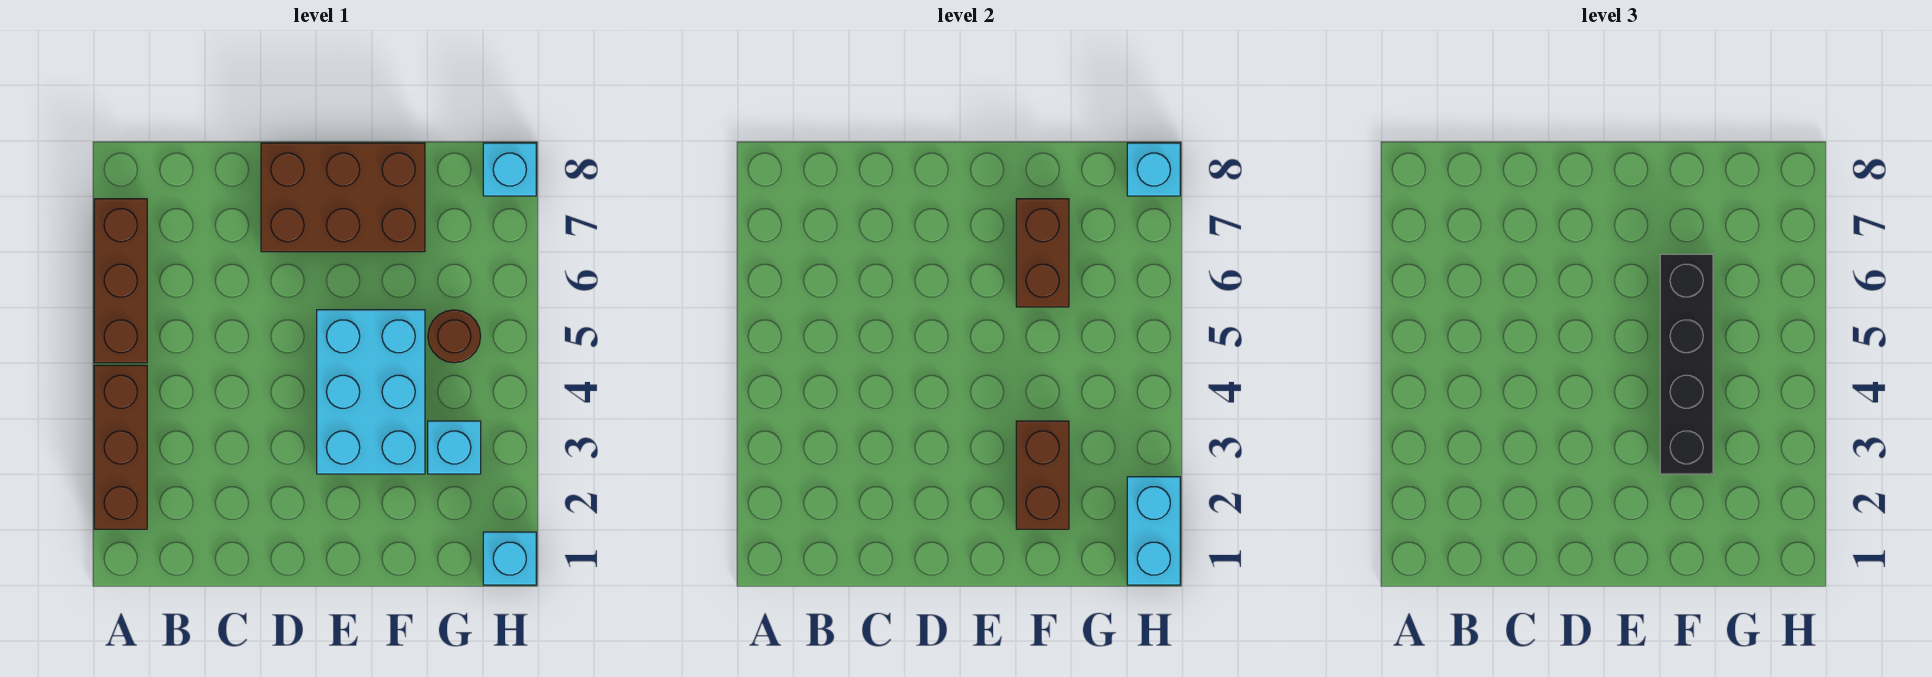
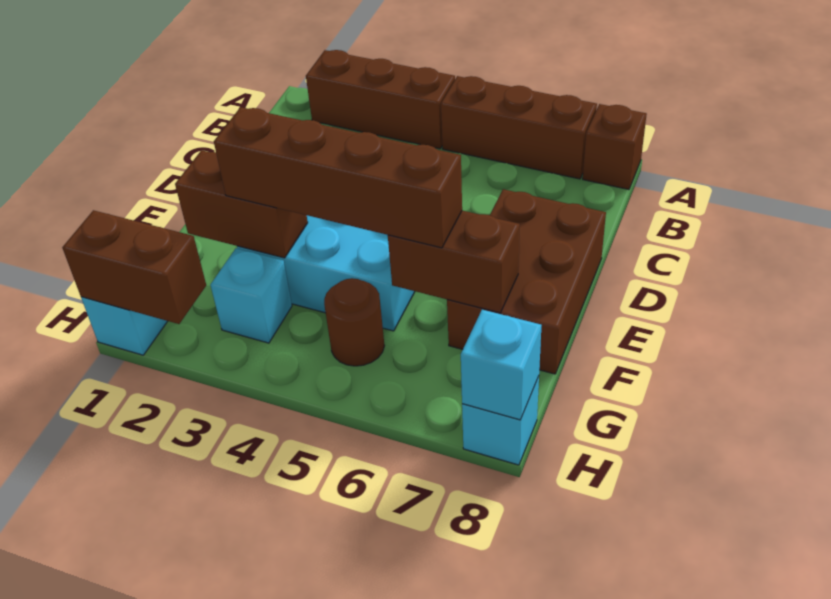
none -> brown brick A8 level 1
black brick F3:F6 level 3 -> brown brick F3:F6 level 3
cyan brick H1:H2 level 2 -> brown brick H1:H2 level 2

